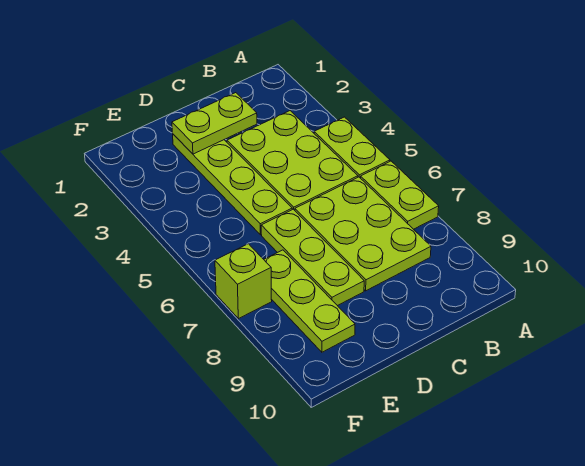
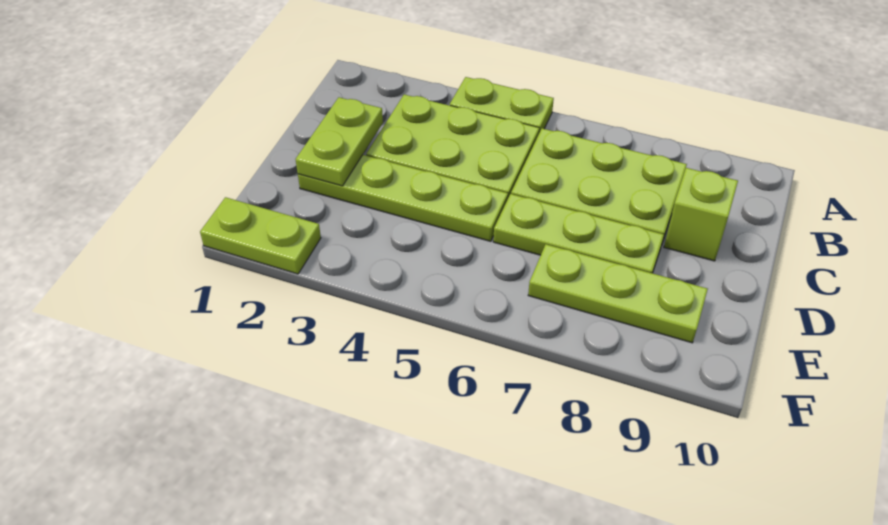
lime plate A6:A7 level 1 -> lime plate F1:F2 level 1
lime brick F7 level 1 -> lime brick C9 level 1

